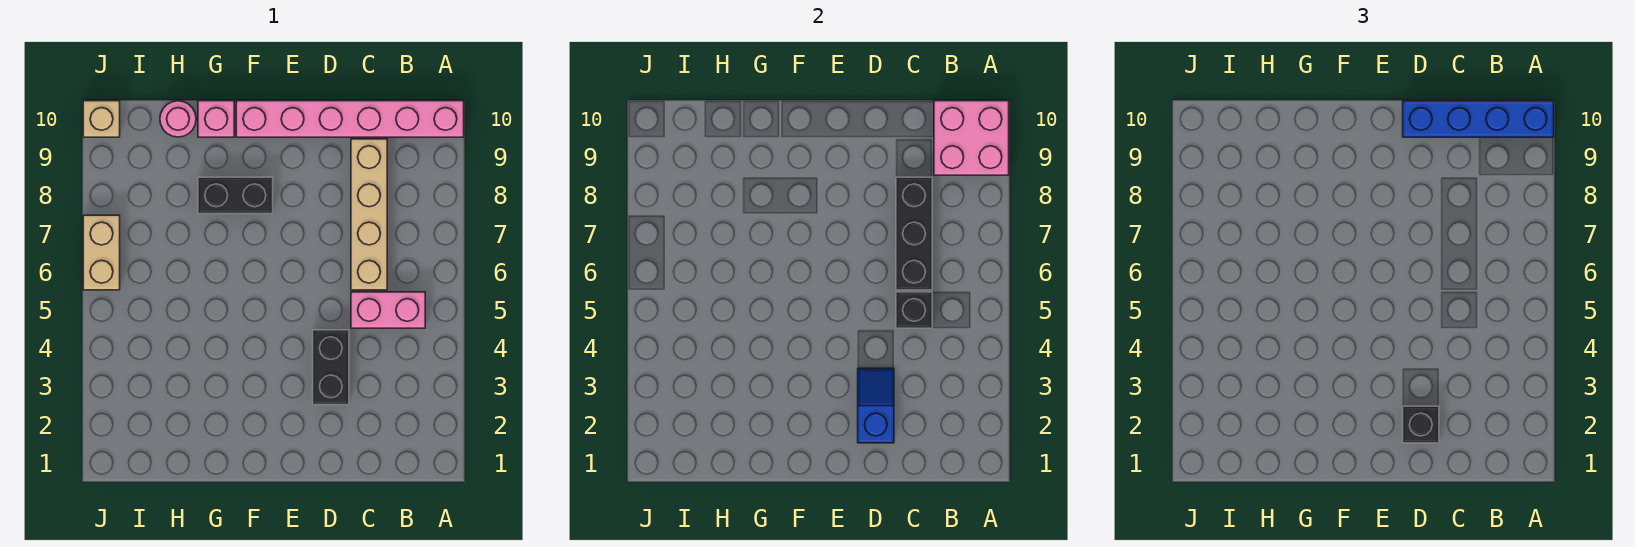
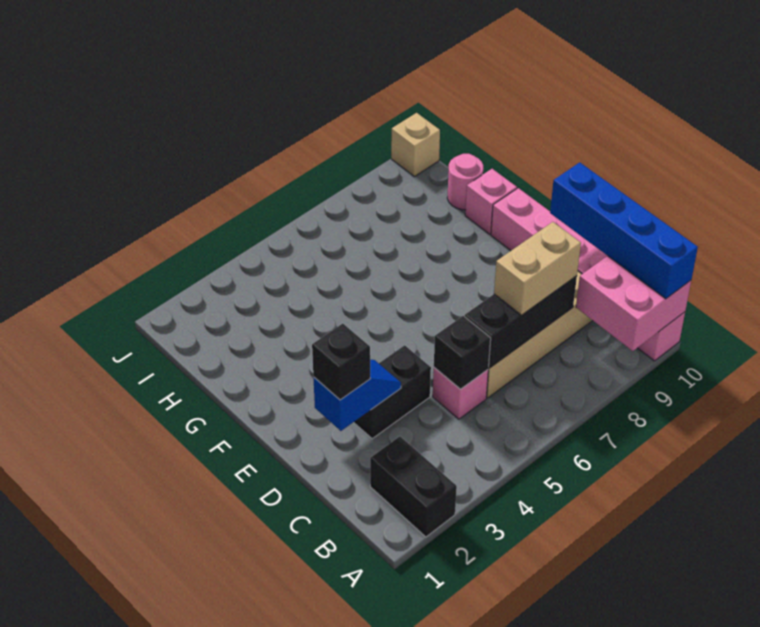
pink brick B5:C5 level 1 -> pink brick C5 level 1
black brick F8:G8 level 1 -> black brick A2:B2 level 1
tan brick J6:J7 level 1 -> tan brick C7:C8 level 3

